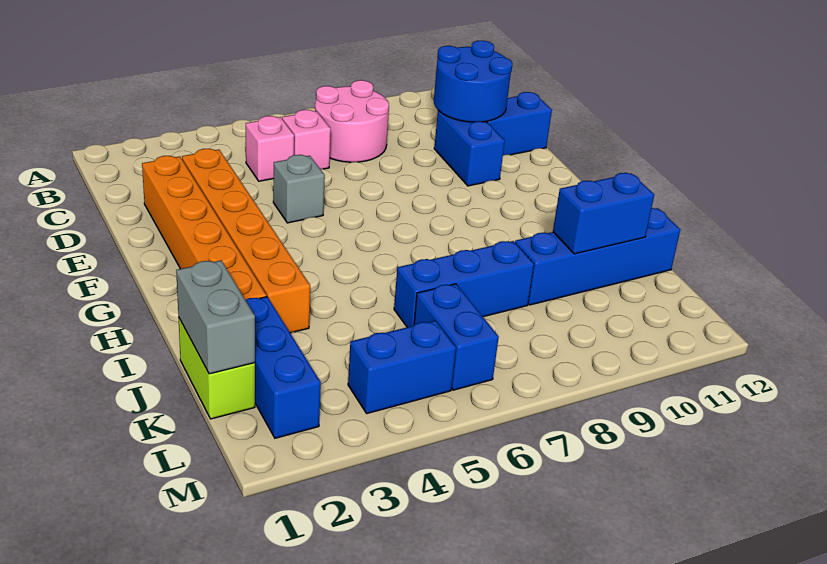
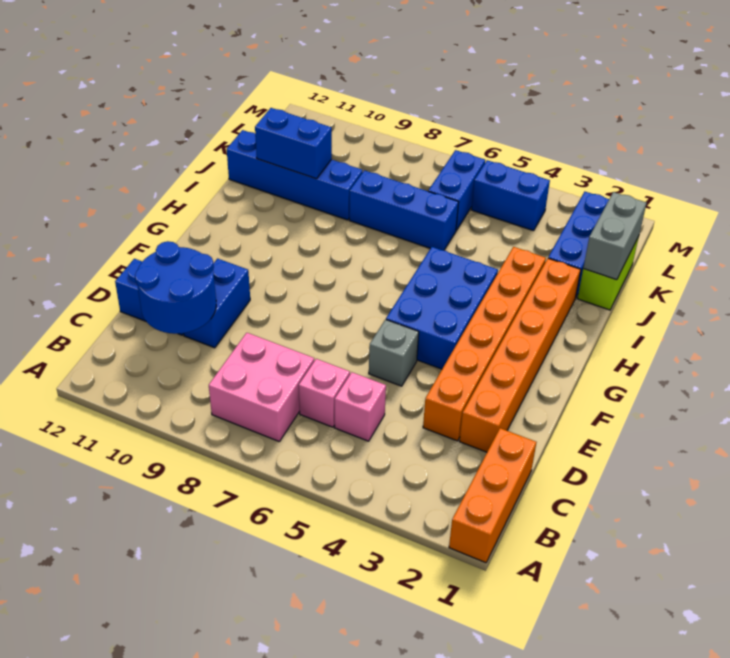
none -> orange brick A1:C1 level 1
pink round brick B7:C8 level 1 -> pink brick B7:C8 level 1
none -> blue brick F4:H5 level 1

